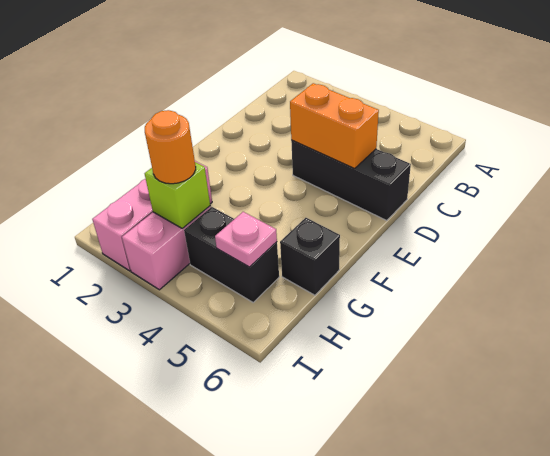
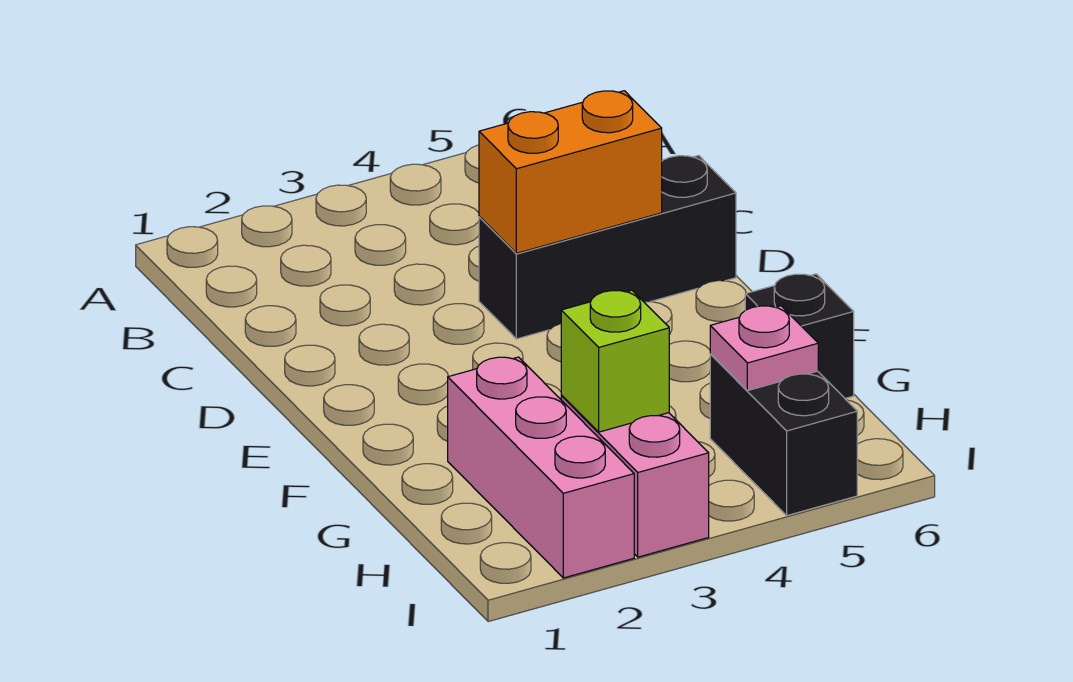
orange round brick H3 level 3 -> none
black brick H4:H5 level 1 -> black brick H5:I5 level 1

